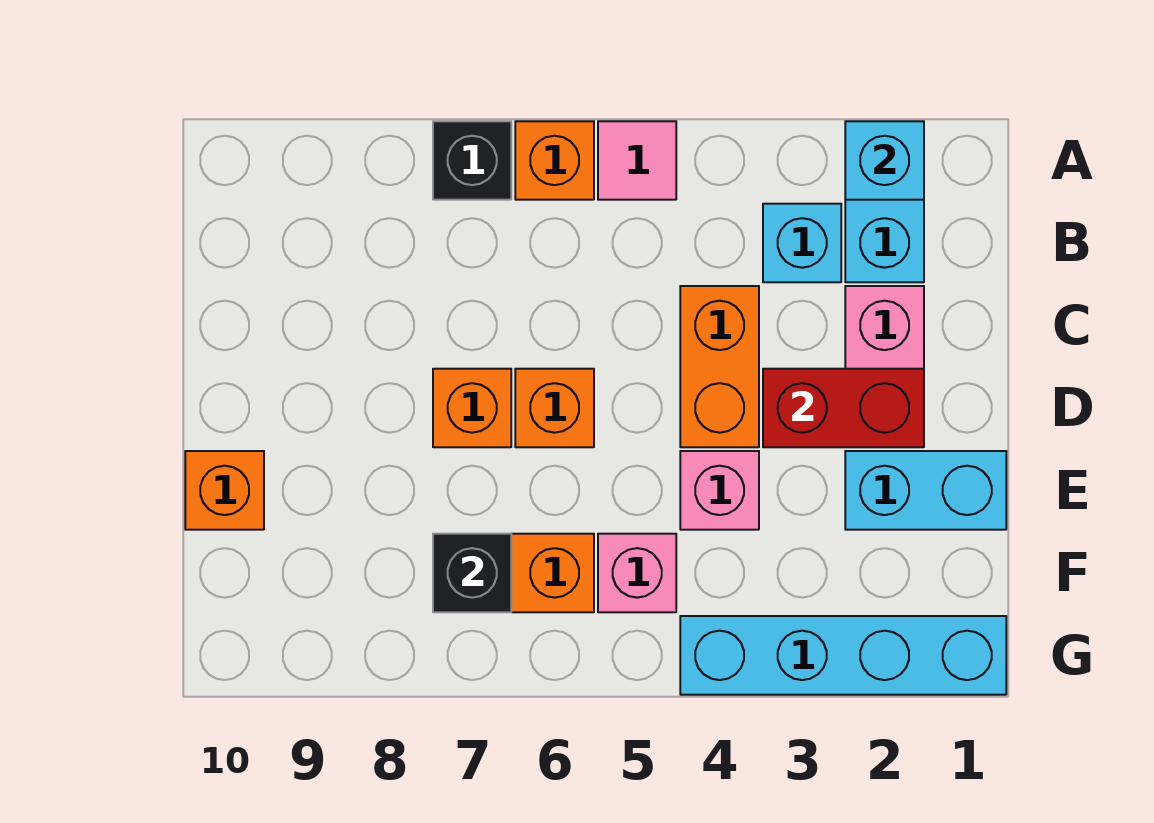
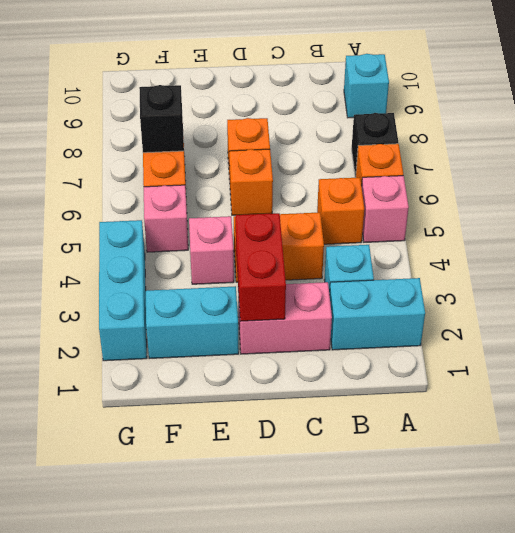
cyan brick A2 level 2 -> cyan brick A9 level 1
pink tile A5 level 1 -> pink brick A5 level 1
cyan brick E1:E2 level 1 -> cyan brick E2:F2 level 1
orange brick E10 level 1 -> orange brick B5 level 1
cyan brick G1:G4 level 1 -> cyan brick G2:G4 level 1

